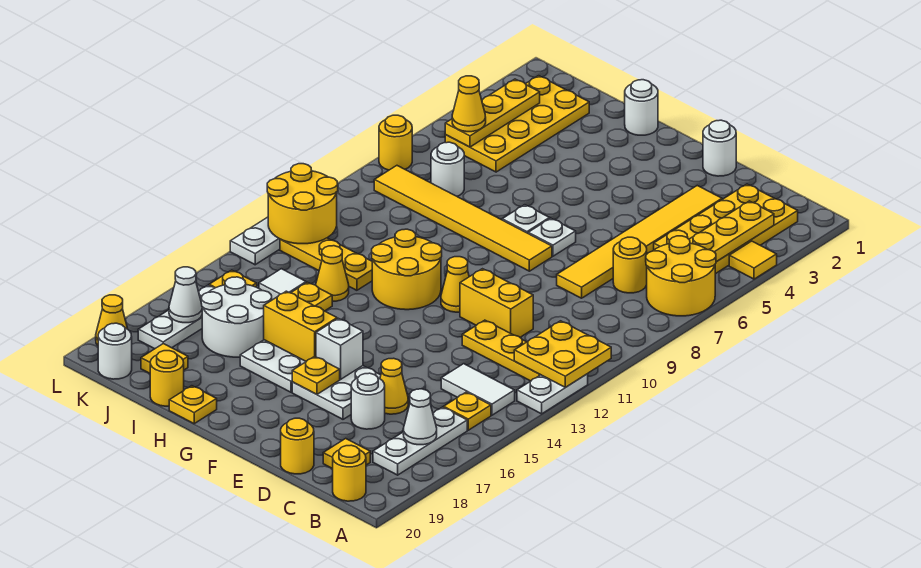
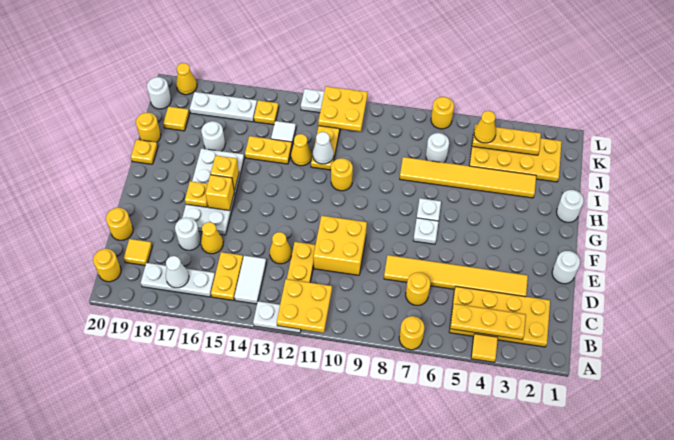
yellow round brick A6:B7 level 1 -> yellow round brick A7 level 1
yellow plate B15 level 1 -> yellow plate B15:C15 level 1
yellow brick D11:E11 level 1 -> yellow brick D10:E11 level 1
yellow tile F8:K8 level 1 -> yellow tile I3:I8 level 1
yellow cone F11 level 1 -> yellow cone D13 level 1
white brick F16 level 2 -> yellow brick F16 level 2
yellow round brick G11:H12 level 1 -> yellow round brick H11 level 1
yellow brick G16:H16 level 2 -> yellow brick G16 level 2
white round brick I16:J17 level 1 -> white round brick I17 level 1
yellow round brick K11:L12 level 2 -> yellow plate K11:L12 level 2
white cone K17 level 2 -> white cone I12 level 2

